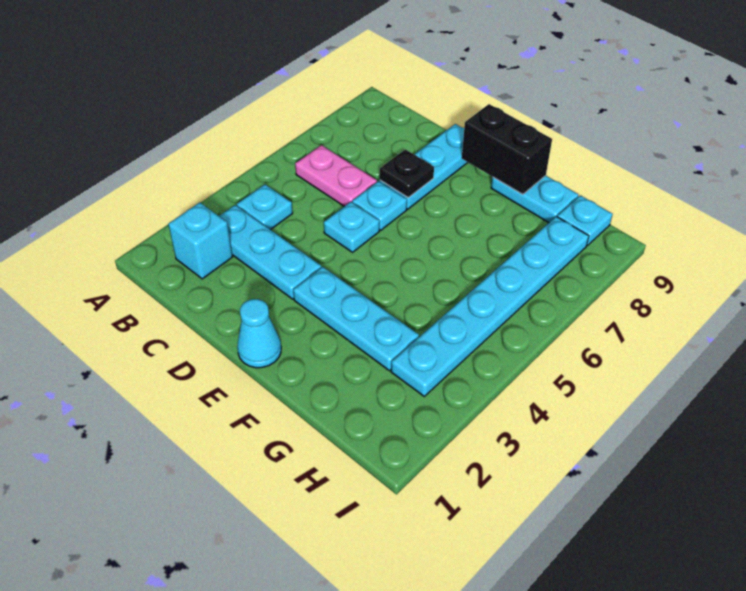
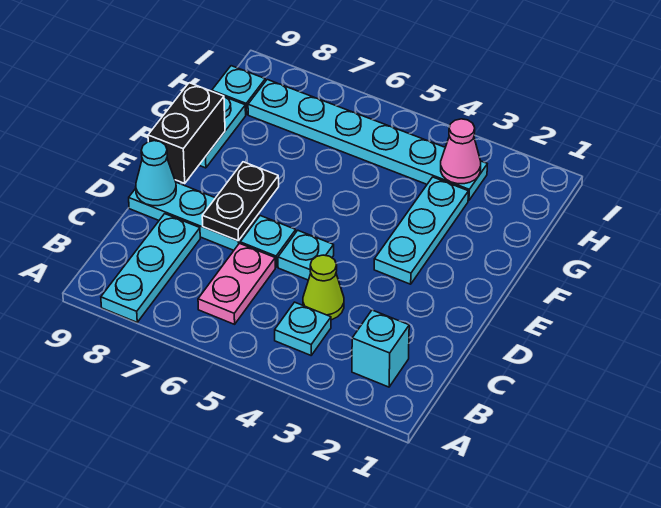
cyan plate B3:D3 level 1 -> cyan plate A8:C8 level 1
none -> lime cone C4 level 1
black plate D7 level 2 -> black plate D7:E7 level 2
cyan cone E1 level 1 -> cyan cone D9 level 2
none -> pink cone H3 level 2

